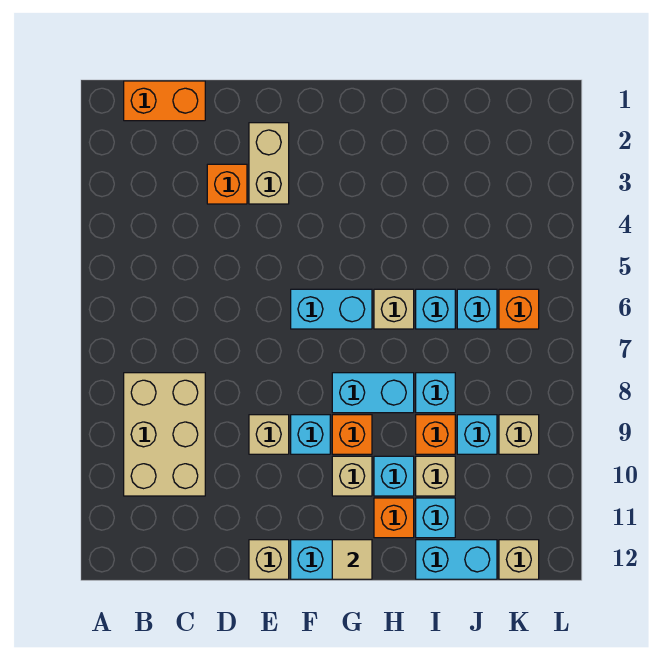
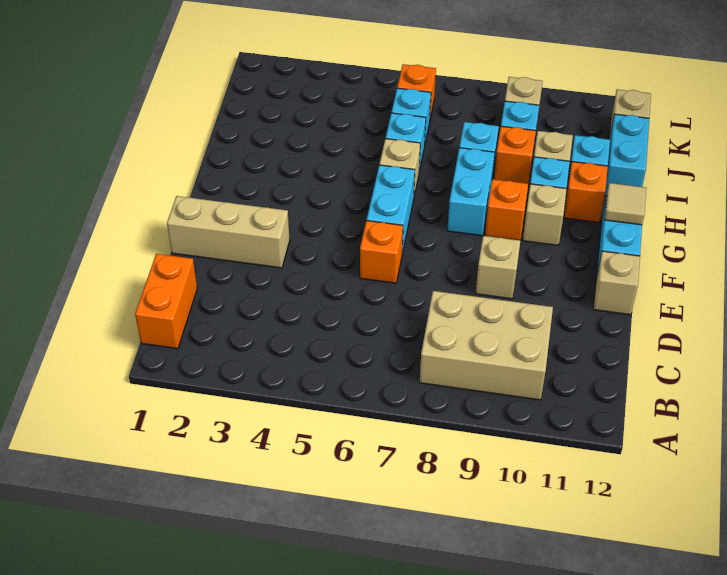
orange brick D3 level 1 -> orange brick E6 level 1
tan brick E2:E3 level 1 -> tan brick E1:E3 level 1
cyan brick F9 level 1 -> none

